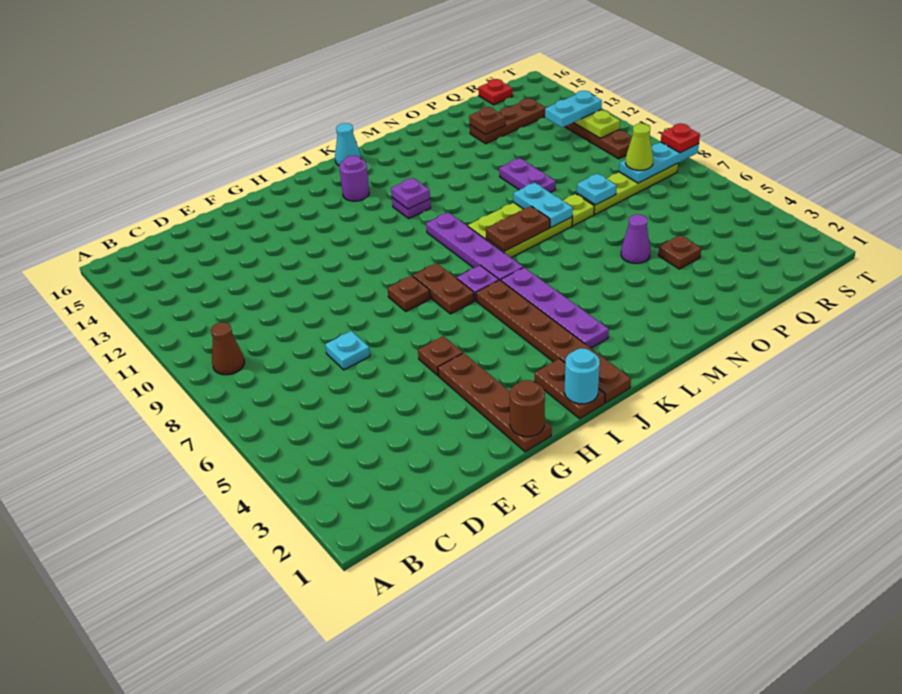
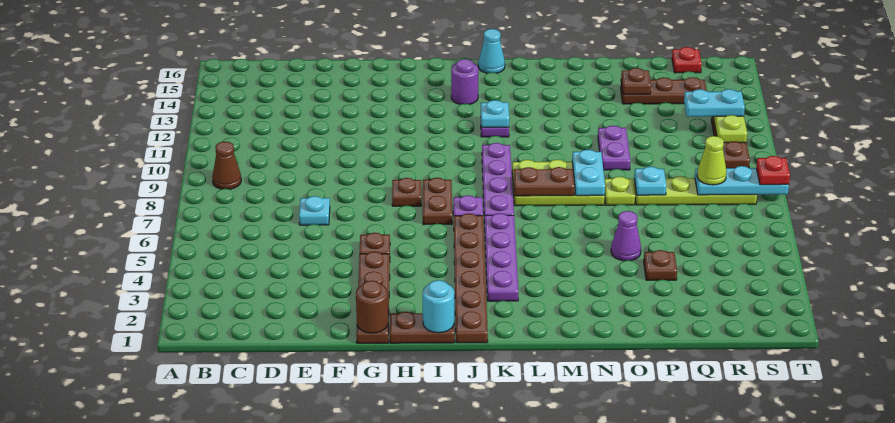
brown plate I1:I2 level 1 -> brown plate H1:I1 level 1
purple plate K12 level 2 -> cyan plate K12 level 2

